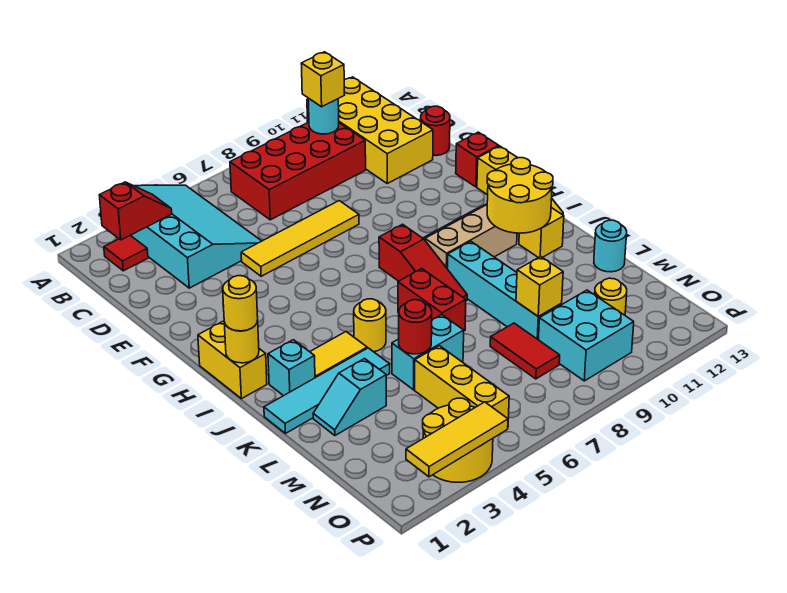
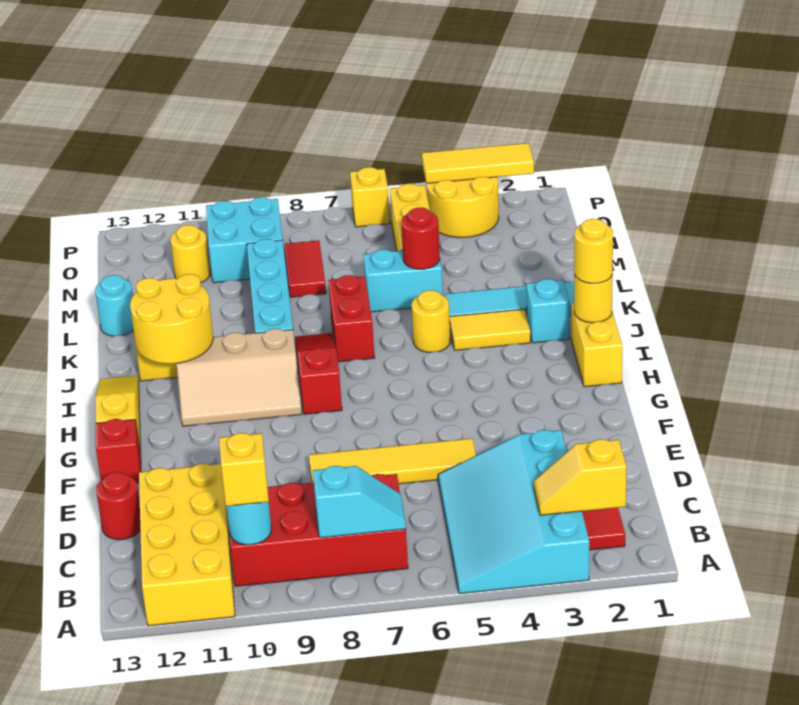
red slope B2:B3 level 2 top 2 -> yellow slope B2:B3 level 2 top 2
cyan slope L2:L3 level 1 top 3 -> cyan slope B7:B8 level 2 top 8
yellow brick M9 level 2 -> yellow brick P6 level 1

